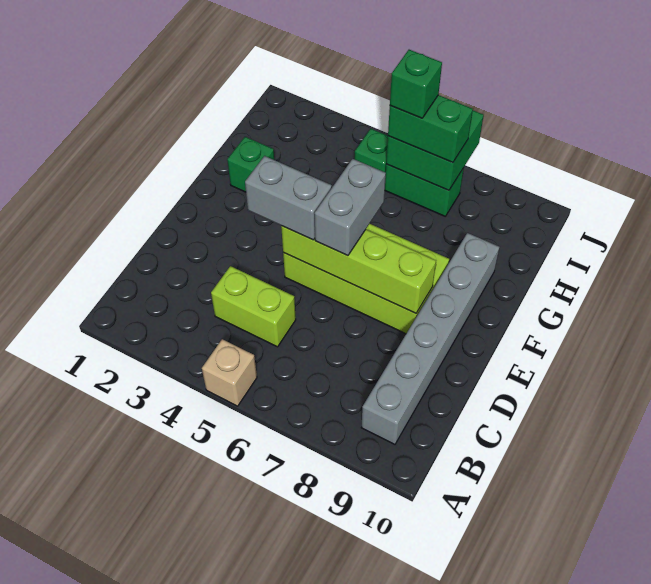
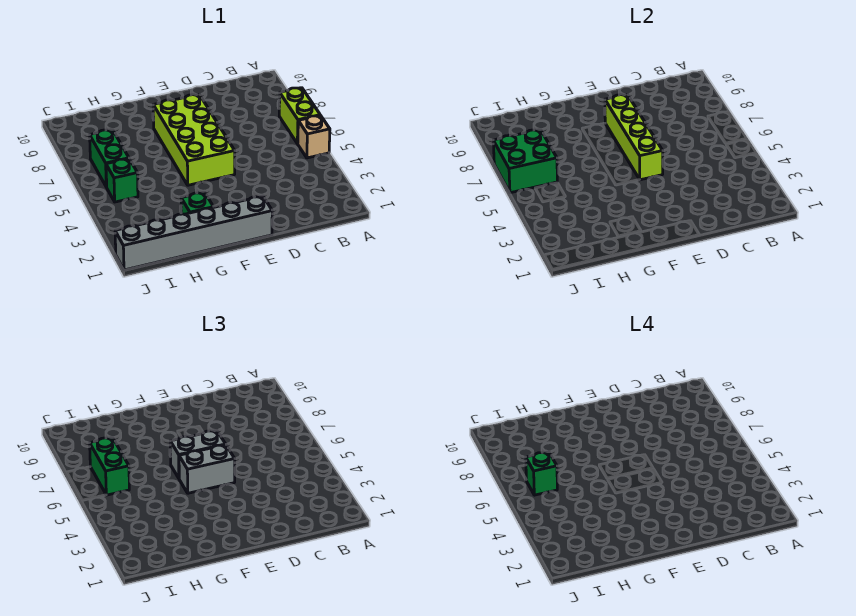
grey brick B9:G9 level 1 -> grey brick E1:J1 level 1
lime brick C4:C5 level 1 -> lime brick A6:A7 level 1
grey brick E4:E5 level 3 -> grey brick E5:F5 level 3

